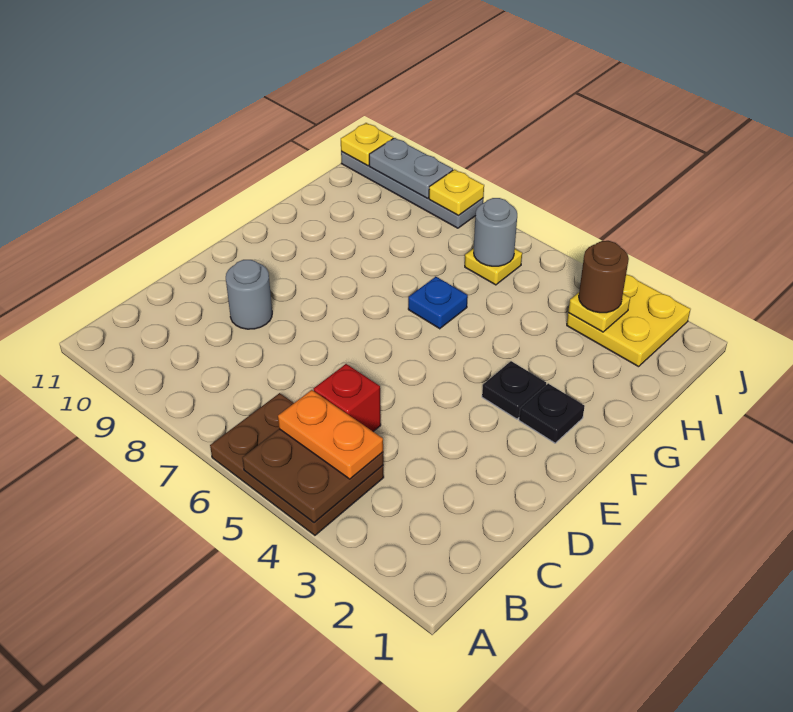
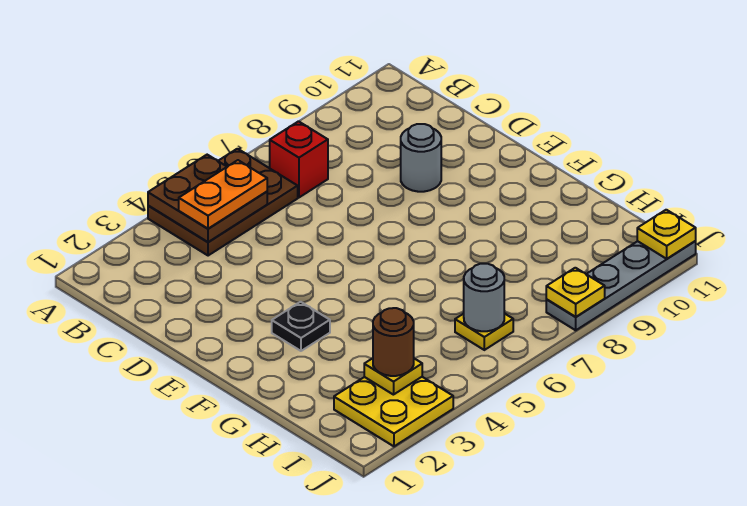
red brick C5 level 1 -> red brick B7 level 1
black plate F2 level 1 -> none
blue plate G6 level 1 -> none
grey plate J9:J10 level 2 -> none

